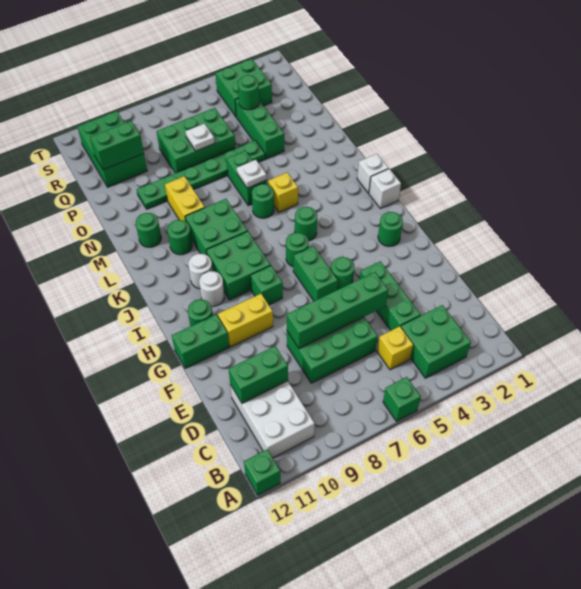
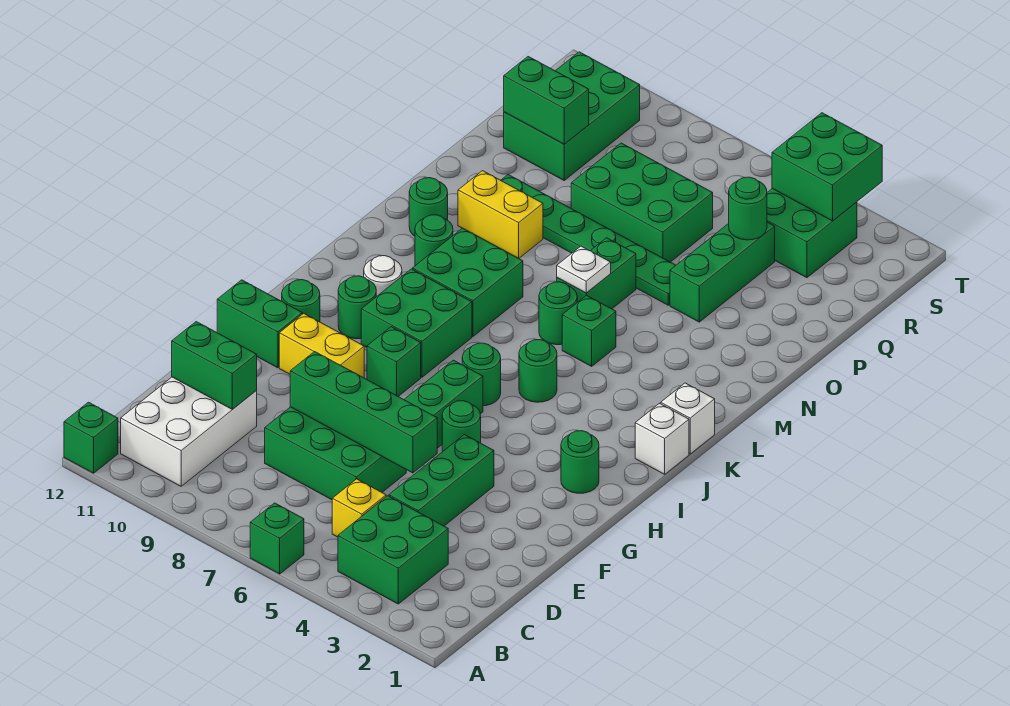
white round brick I10 level 1 -> green round brick I10 level 1
yellow brick L5 level 1 -> green brick L5 level 1
yellow brick M9:N9 level 1 -> yellow brick N9:N10 level 1
white plate P7 level 2 -> none
none -> green brick S3:T4 level 2

